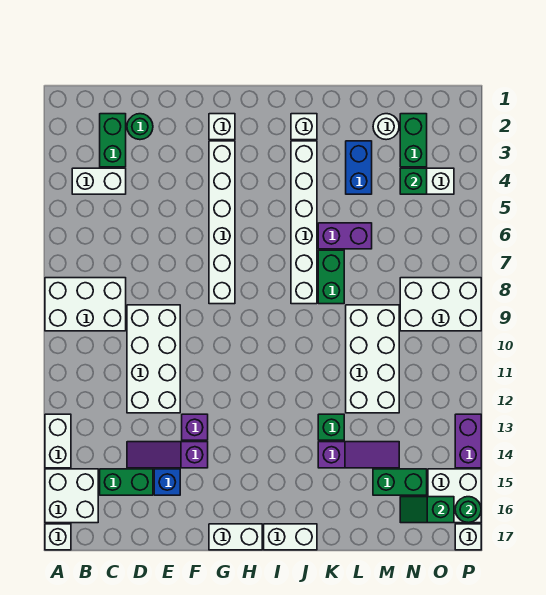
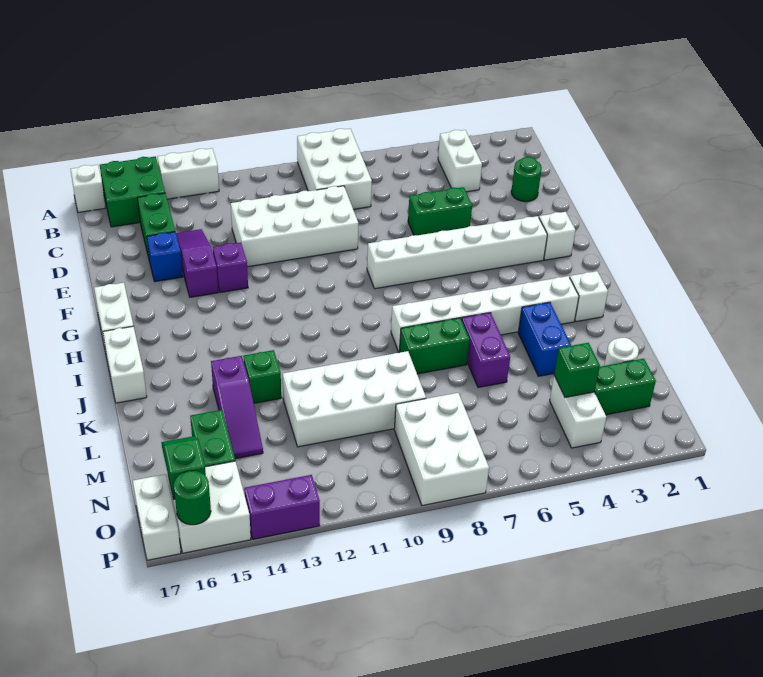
white brick A15:B16 level 1 -> green brick A15:B16 level 1
green brick C2:C3 level 1 -> green brick E5:E6 level 1
blue brick L3:L4 level 1 -> blue brick K4:L4 level 1
white brick P17 level 1 -> white brick O17:P17 level 1

